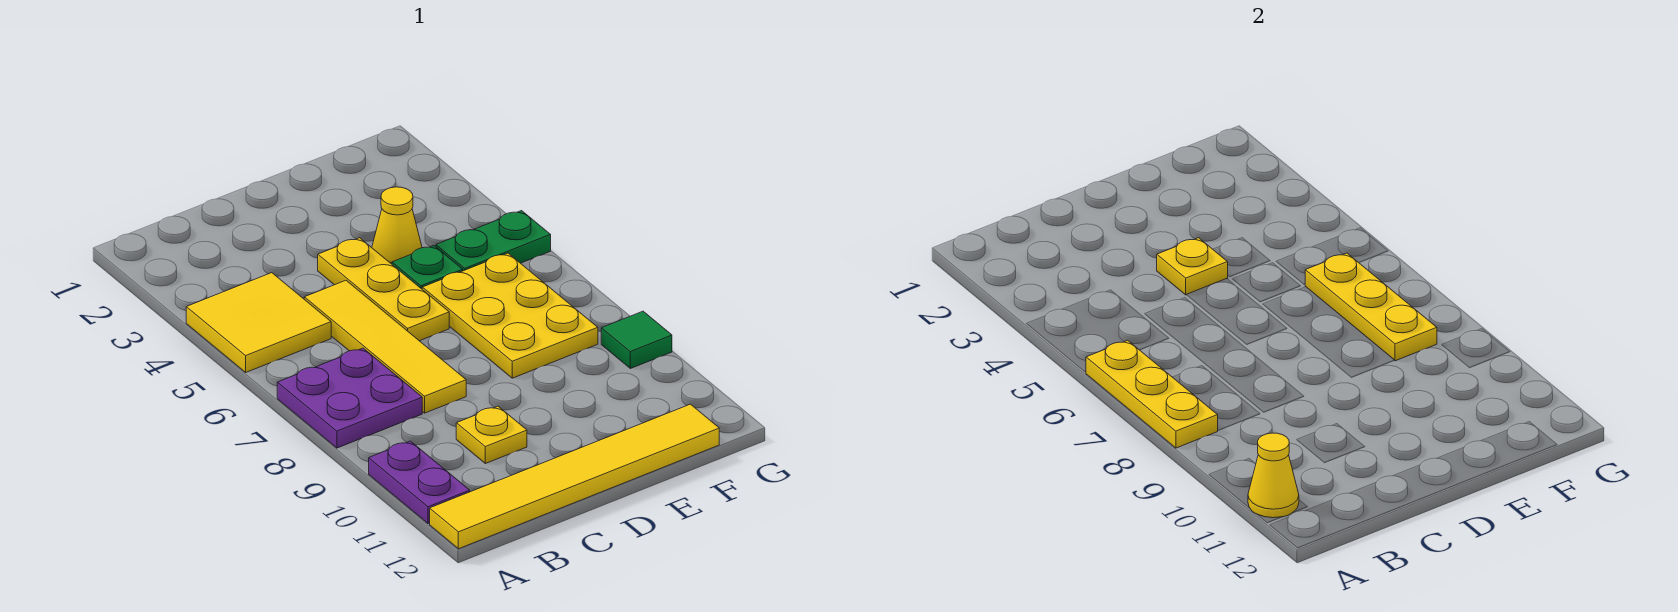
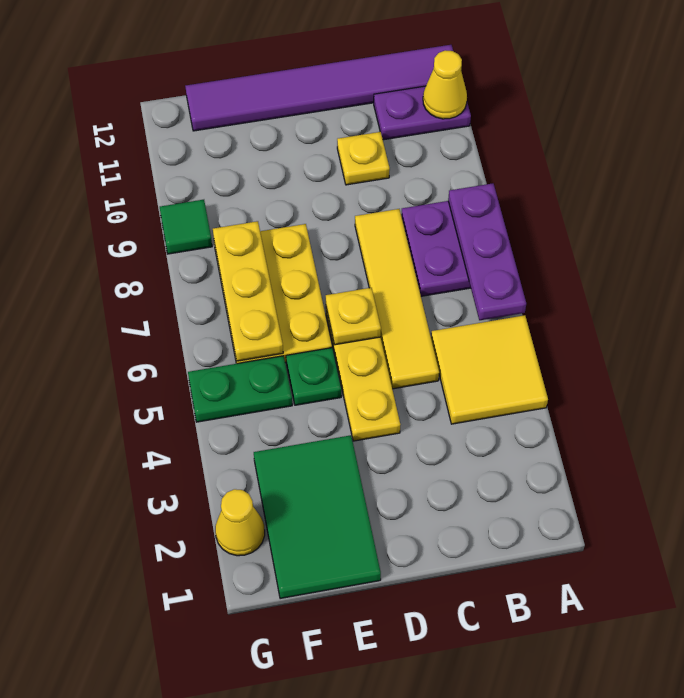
yellow plate A6:A8 level 2 -> purple plate A6:A8 level 2
purple plate A10:A11 level 1 -> purple plate A11:B11 level 1
yellow tile A12:F12 level 1 -> purple tile A12:F12 level 1
yellow plate D4 level 2 -> yellow plate D6 level 2
none -> green tile E1:F3 level 1
yellow cone E4 level 1 -> yellow cone G2 level 1

